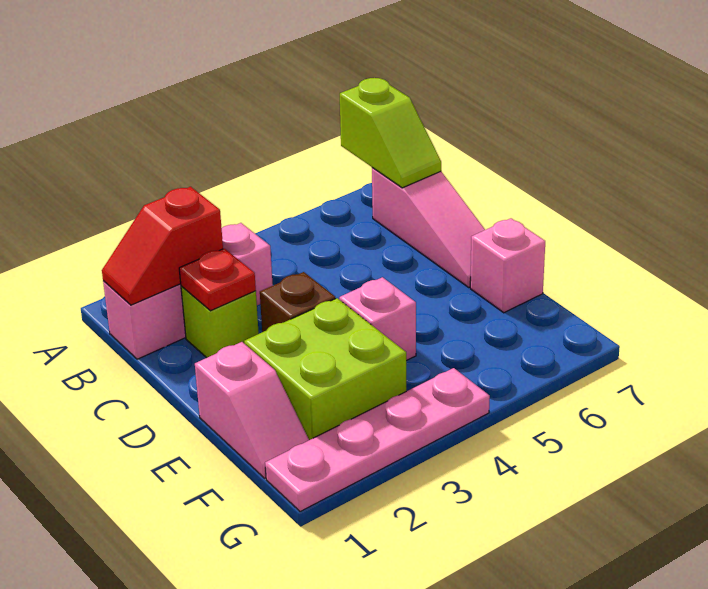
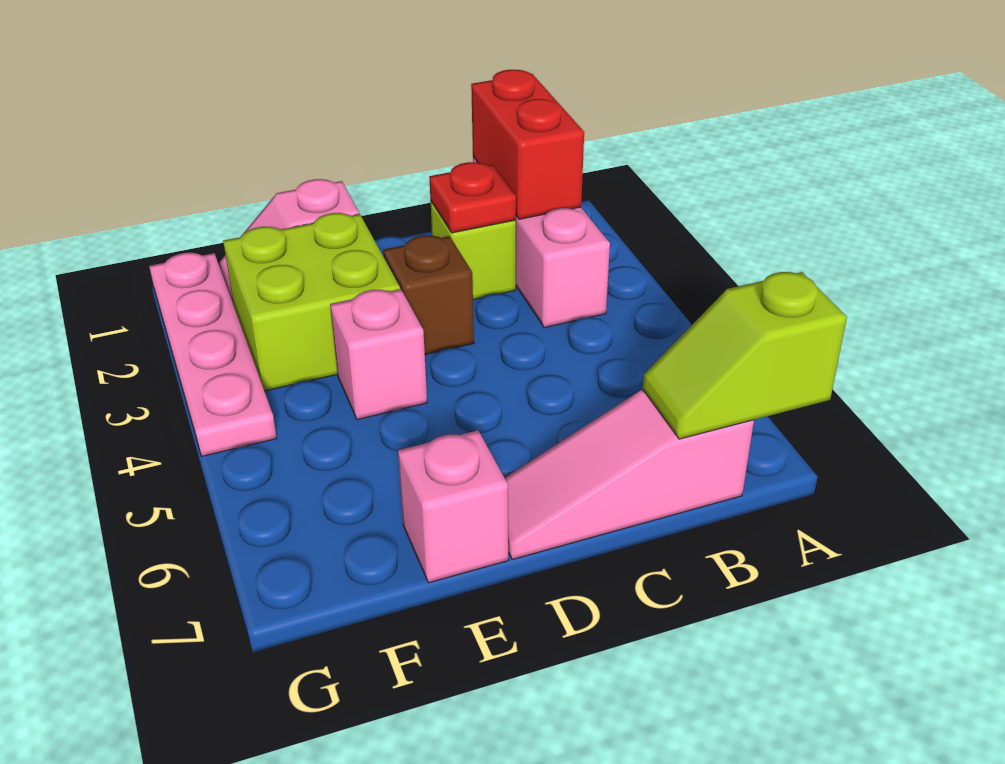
red slope B1:B2 level 2 top 2 -> red brick B1:B2 level 2

